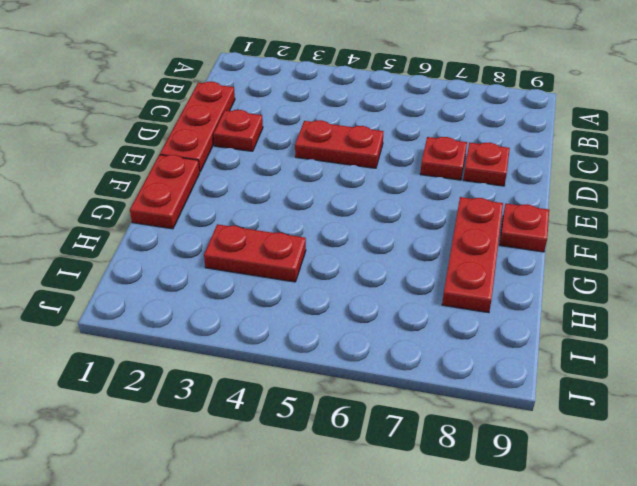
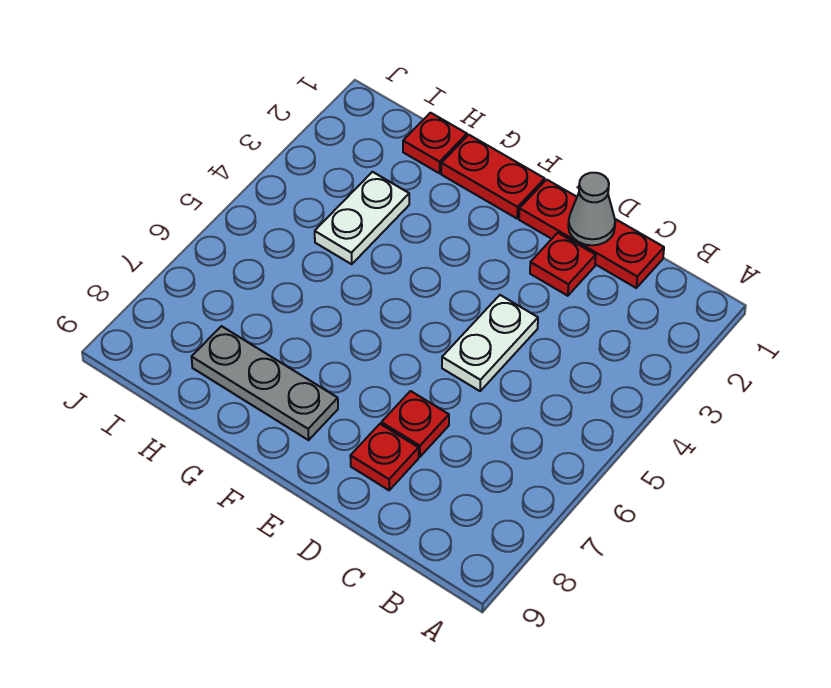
none -> grey cone D1 level 2
red plate D4:D5 level 1 -> white plate D4:D5 level 1
red plate F8:H8 level 1 -> grey plate F8:H8 level 1
red plate F9 level 1 -> red plate H1 level 1
red plate H3:H4 level 1 -> white plate H3:H4 level 1

